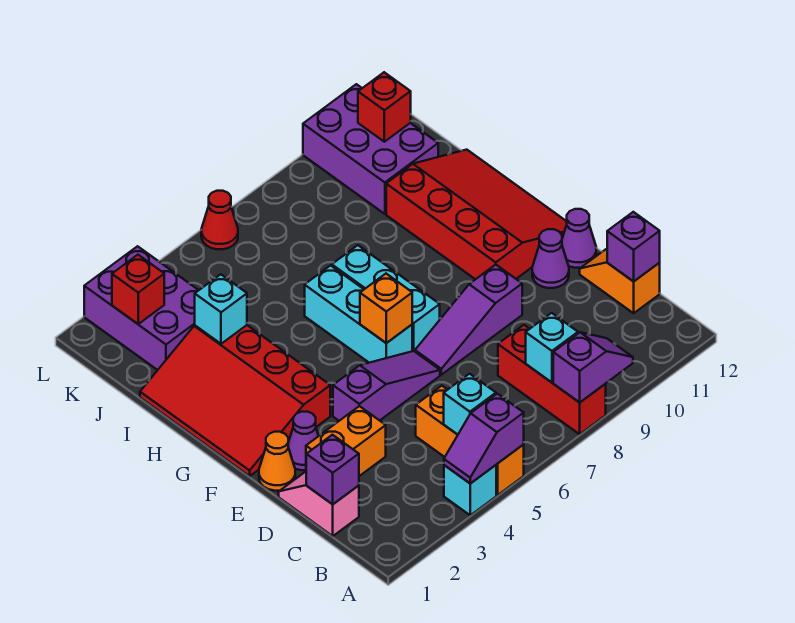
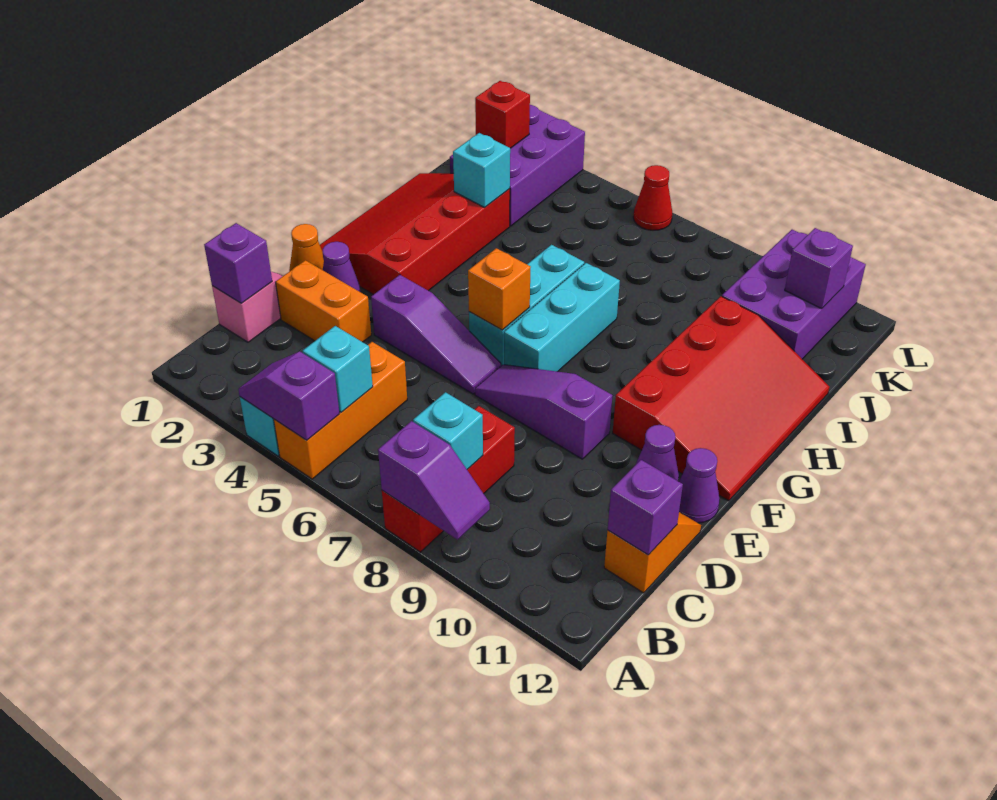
red brick K11 level 2 -> purple brick K11 level 2

